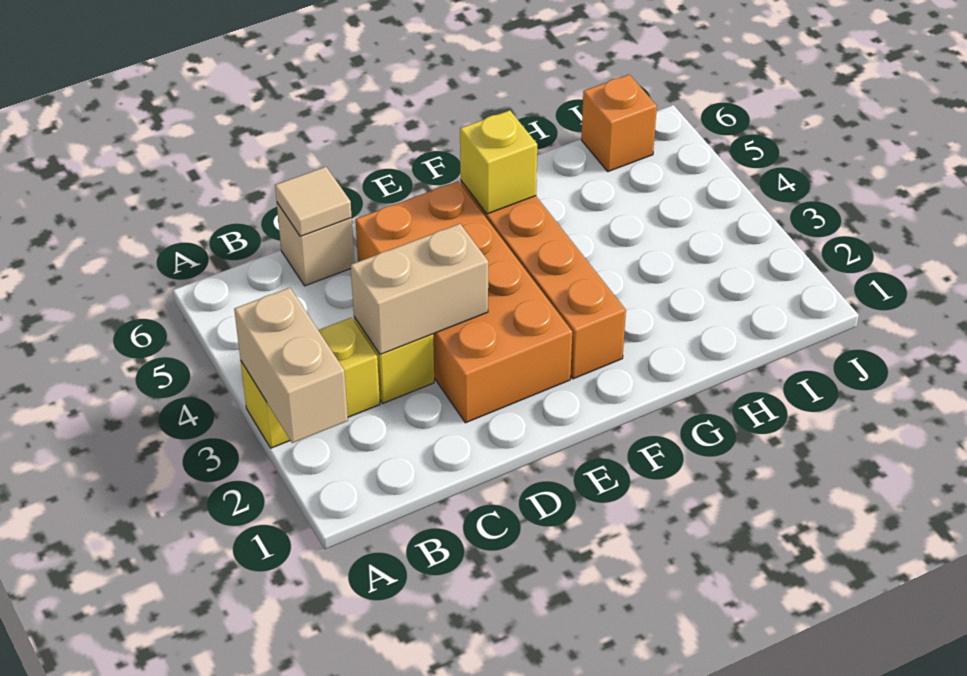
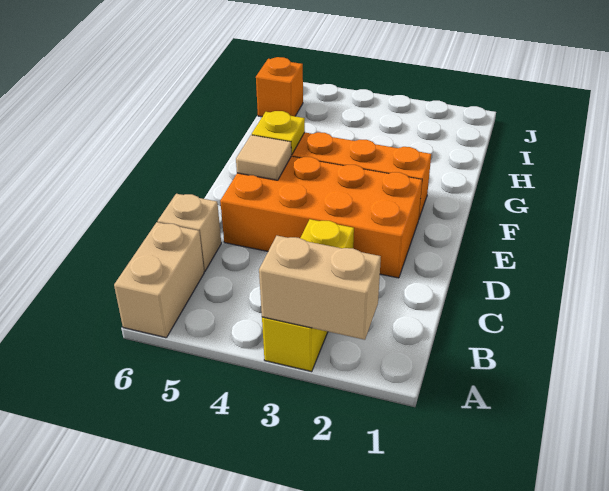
tan brick C3:D3 level 2 -> tan brick A6:B6 level 1
tan tile C6 level 2 -> tan tile E5 level 2
yellow brick F5 level 2 -> yellow plate F5 level 2

